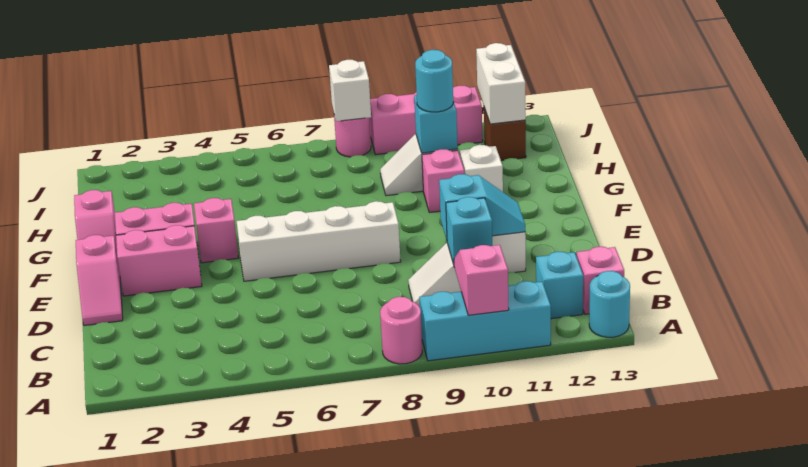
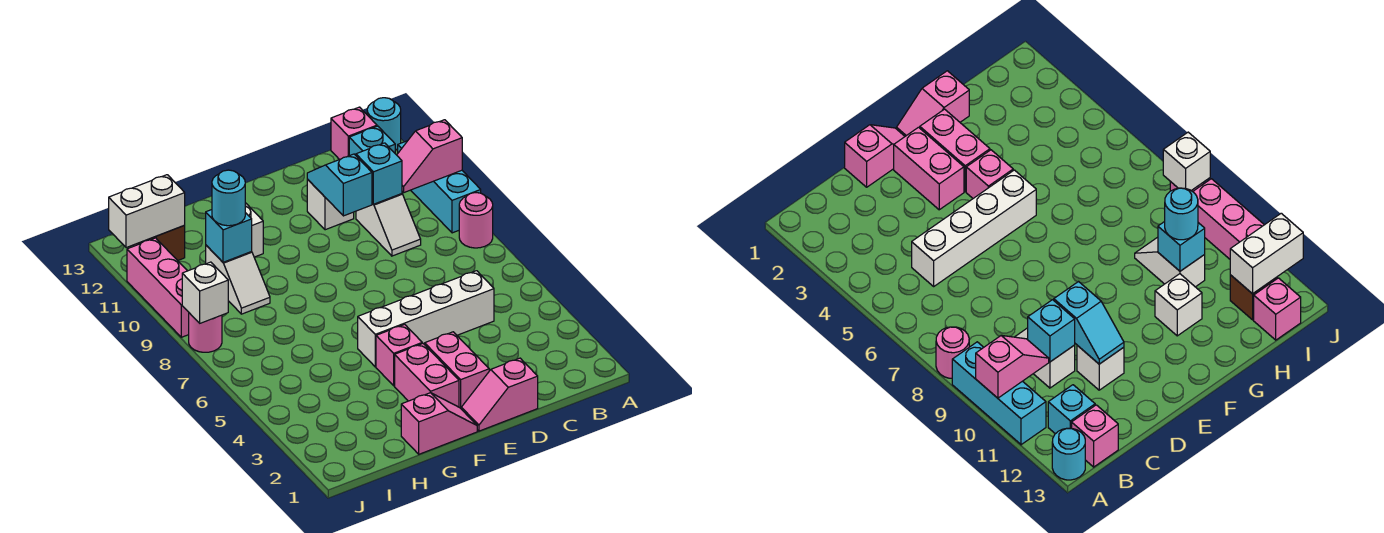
pink slope D1:E1 level 1 top E -> pink slope D1:E1 level 1 top D
white brick E5:E8 level 1 -> white brick C5:F5 level 1
pink brick G10 level 1 -> pink brick I13 level 1

